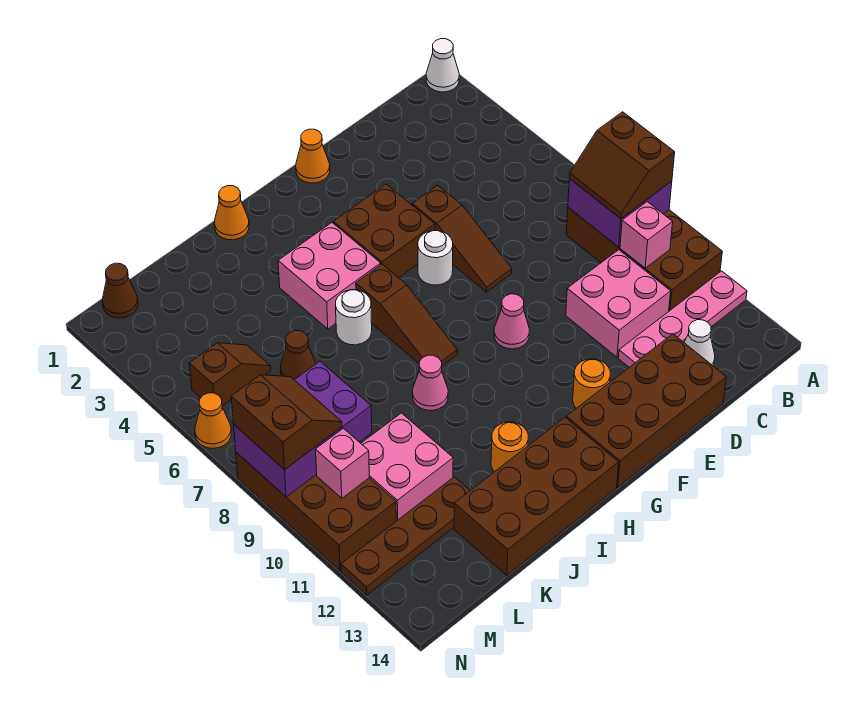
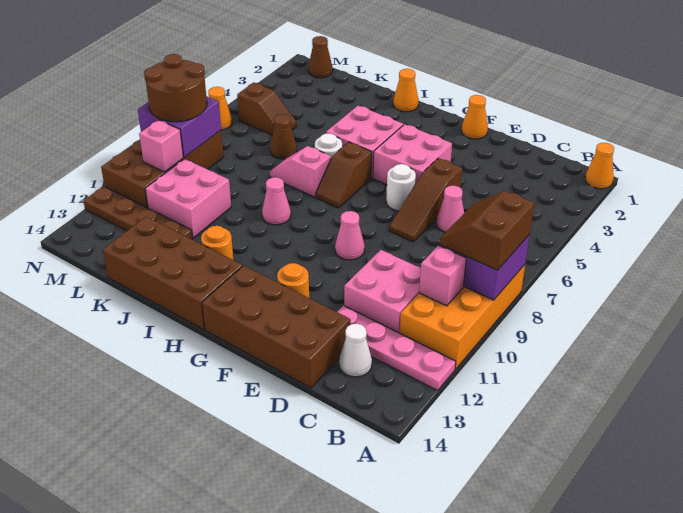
white cone A1 level 1 -> orange cone A1 level 1
brown brick A8:B11 level 1 -> orange brick A8:B11 level 1
none -> pink cone D6 level 1
brown brick F4:G5 level 1 -> pink brick F4:G5 level 1
brown slope H6:H8 level 1 top 6 -> brown slope H6:H7 level 1 top 6
none -> pink slope I7:J7 level 1 top I
purple brick L8:N9 level 2 -> purple brick M8:N9 level 2
brown slope M8:N9 level 3 top N -> brown round brick M8:N9 level 3

